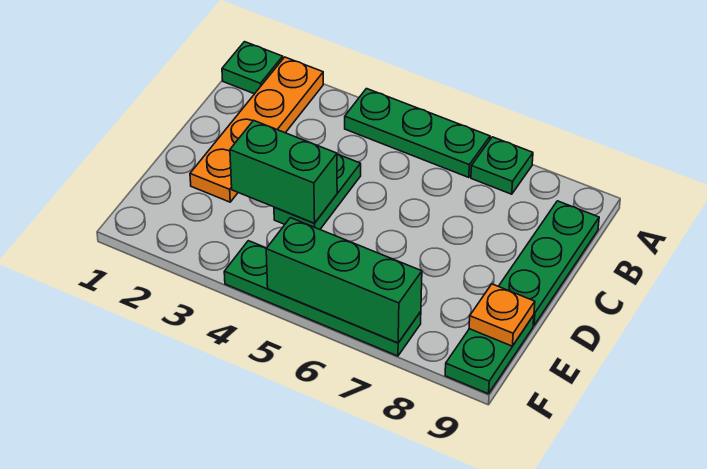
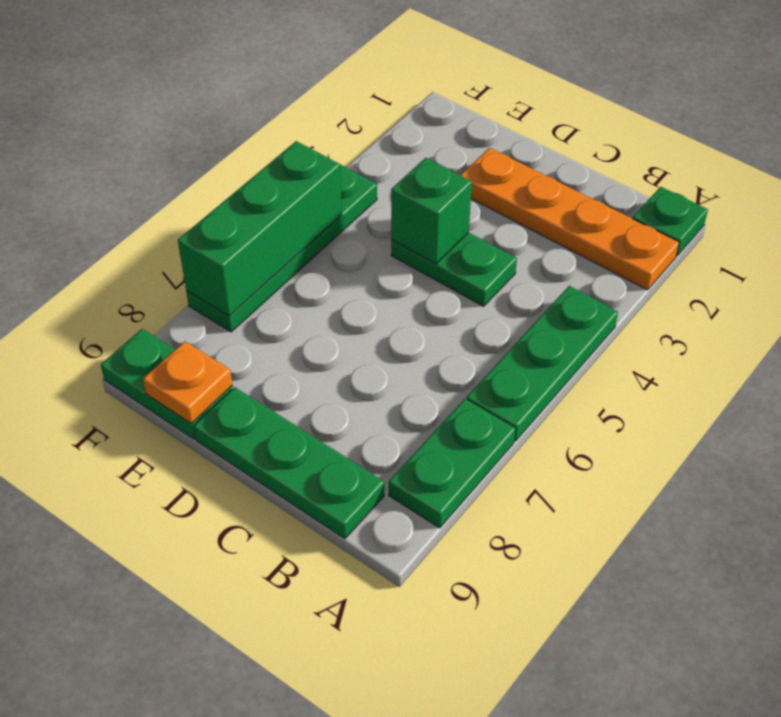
green plate A7 level 1 -> green plate A7:A8 level 1
green brick D3:D4 level 2 -> green brick D4 level 2

